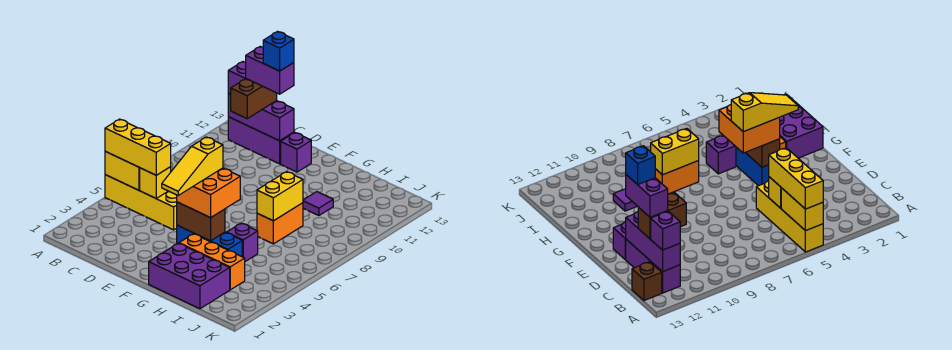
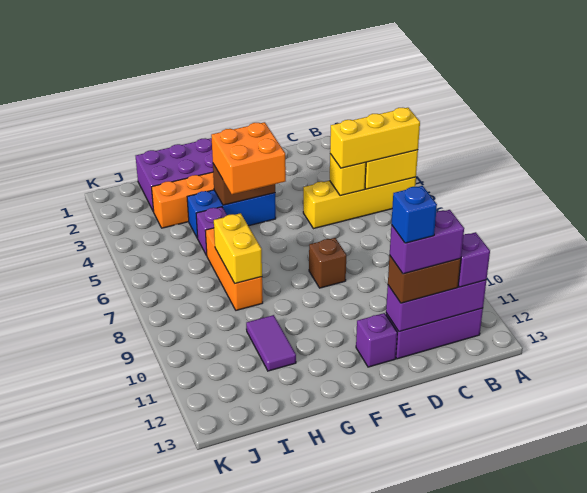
brown brick B13 level 1 -> brown brick E8 level 1
brown brick C11:C12 level 3 -> brown brick C12:D12 level 3
yellow slope F3:F5 level 4 top 5 -> none
orange brick H7:H8 level 1 -> orange brick H6:H8 level 1
purple tile H10 level 1 -> purple tile H10:H11 level 1

